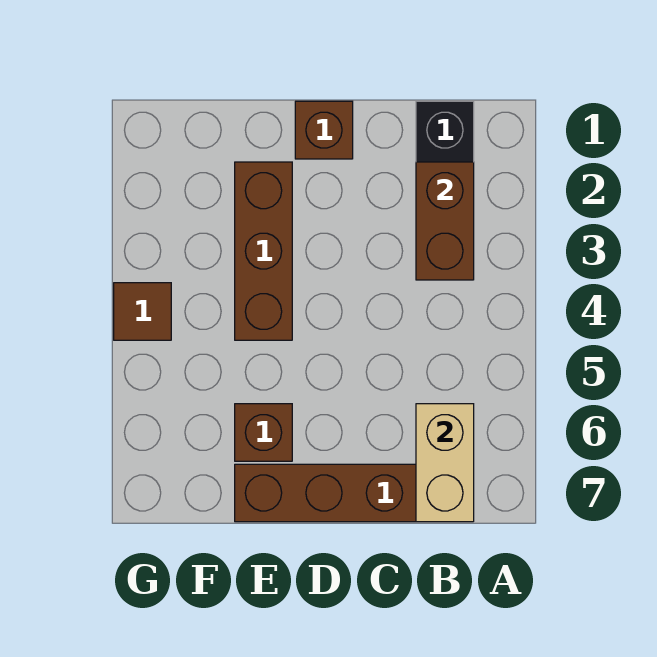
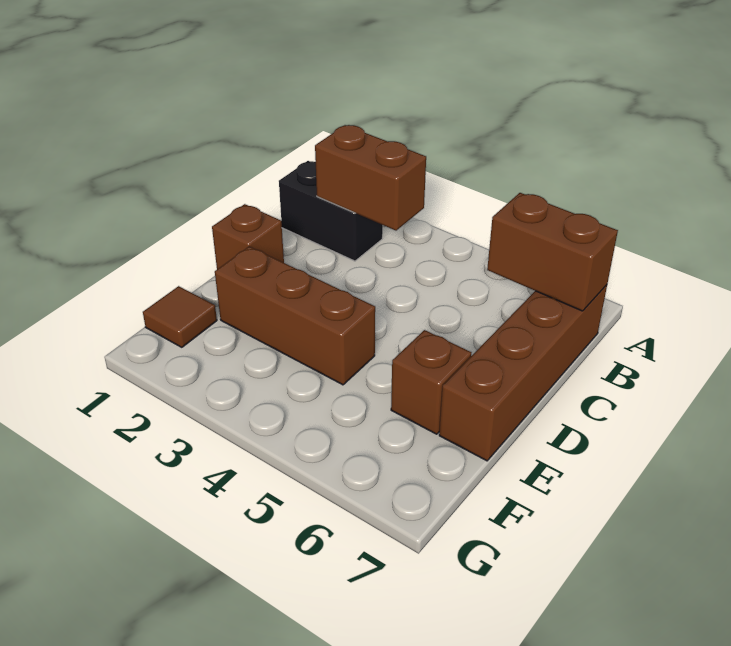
tan brick B6:B7 level 2 -> brown brick B6:B7 level 2
brown tile G4 level 1 -> brown tile F1 level 1

